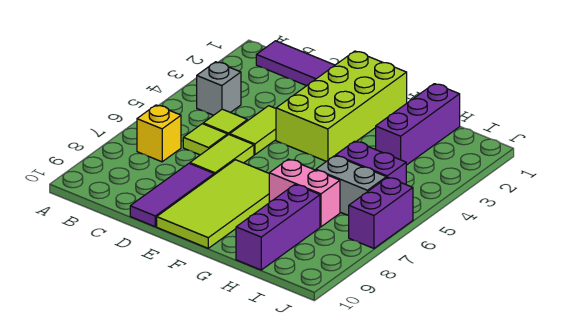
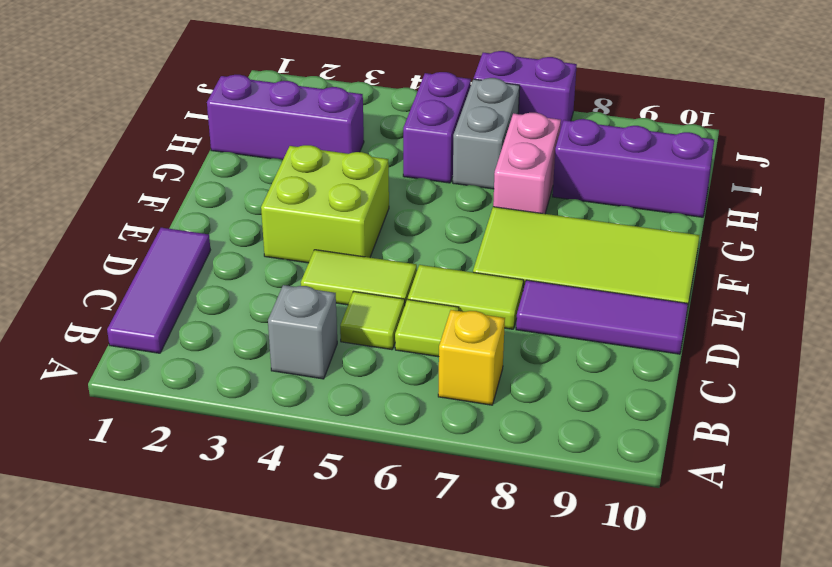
lime brick E1:F4 level 1 -> lime brick E3:F4 level 1

